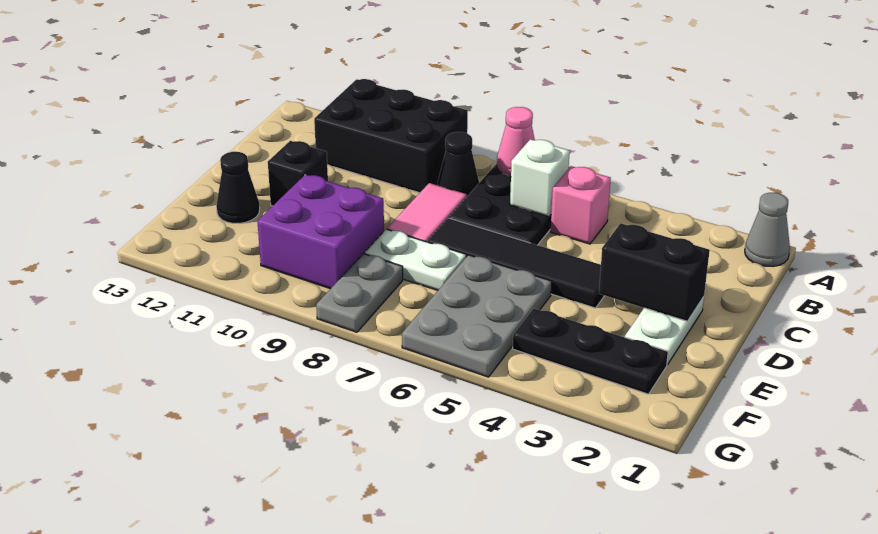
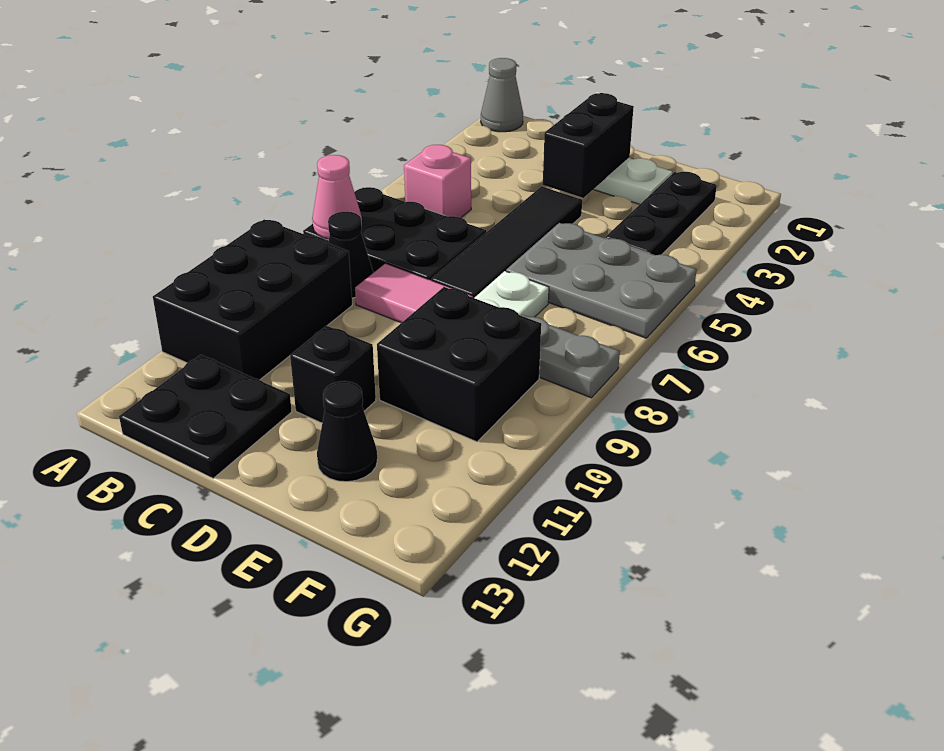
white brick B6 level 2 -> none
none -> black plate B12:C13 level 1
purple brick E9:F10 level 1 -> black brick E9:F10 level 1

